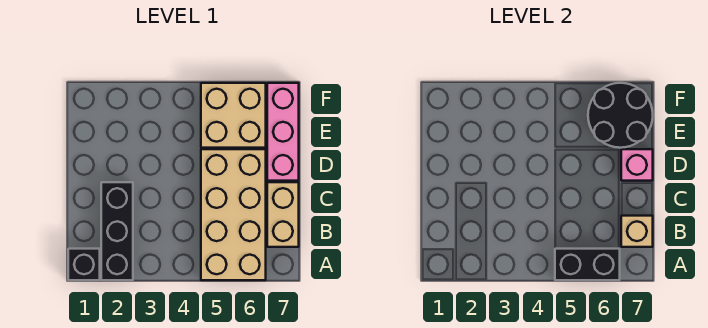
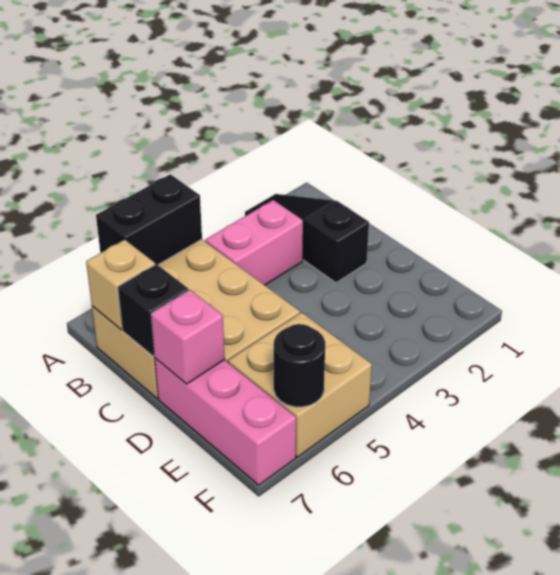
black brick A1 level 1 -> black brick C7 level 2
black brick A2:C2 level 1 -> black slope A2:C2 level 1 top C
none -> pink brick B3:B4 level 1
black round brick E6:F7 level 2 -> black round brick F6 level 2

